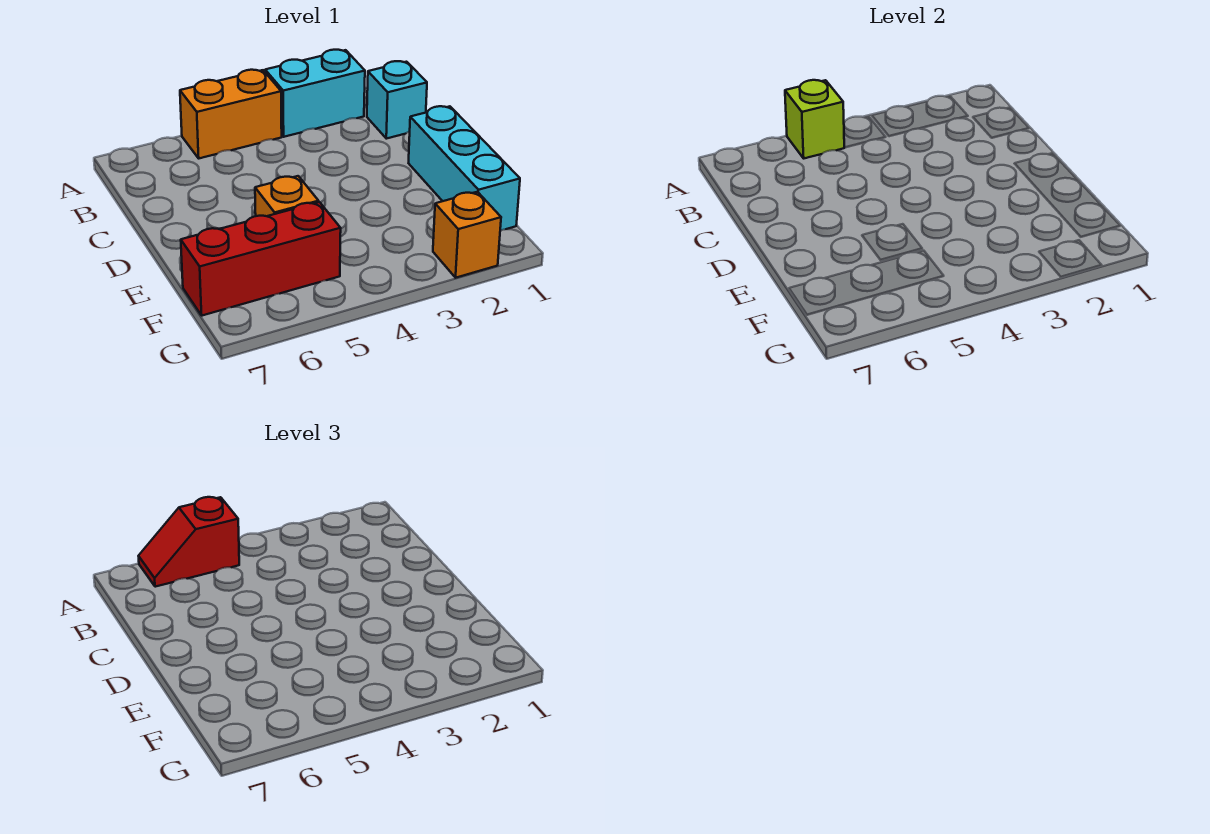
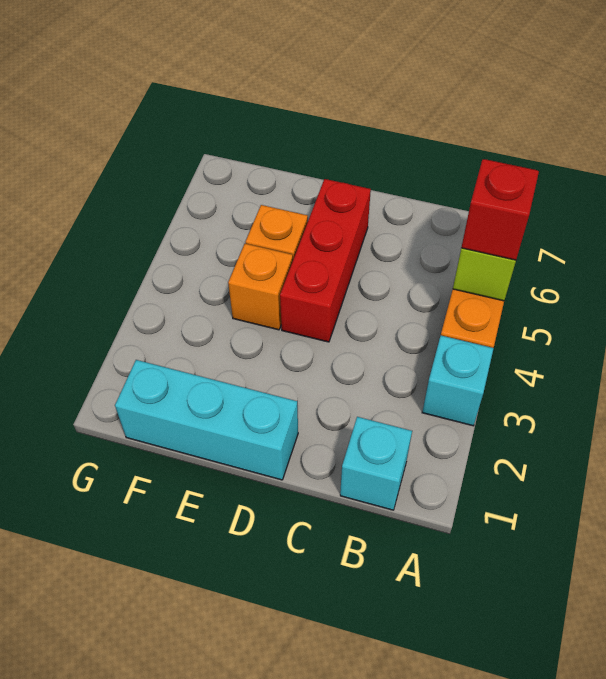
cyan brick A2:A3 level 1 -> cyan brick A3 level 1
red brick F5:F7 level 1 -> red brick D4:D6 level 1
orange brick G2 level 1 -> orange brick E4 level 1

